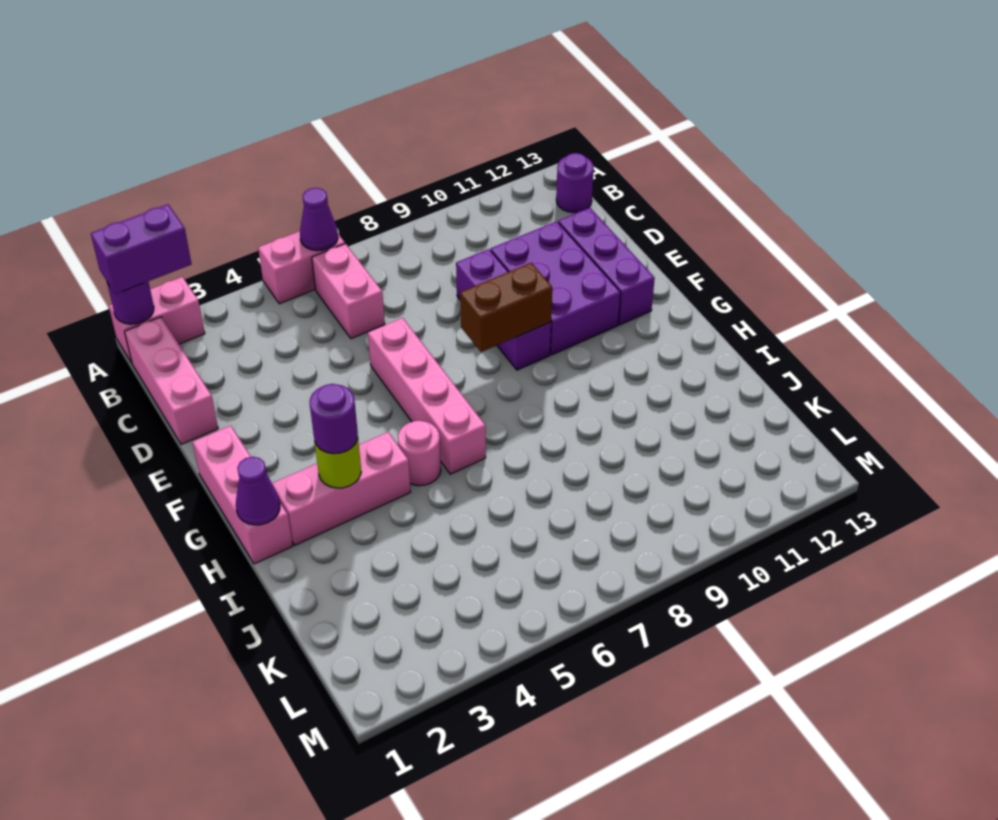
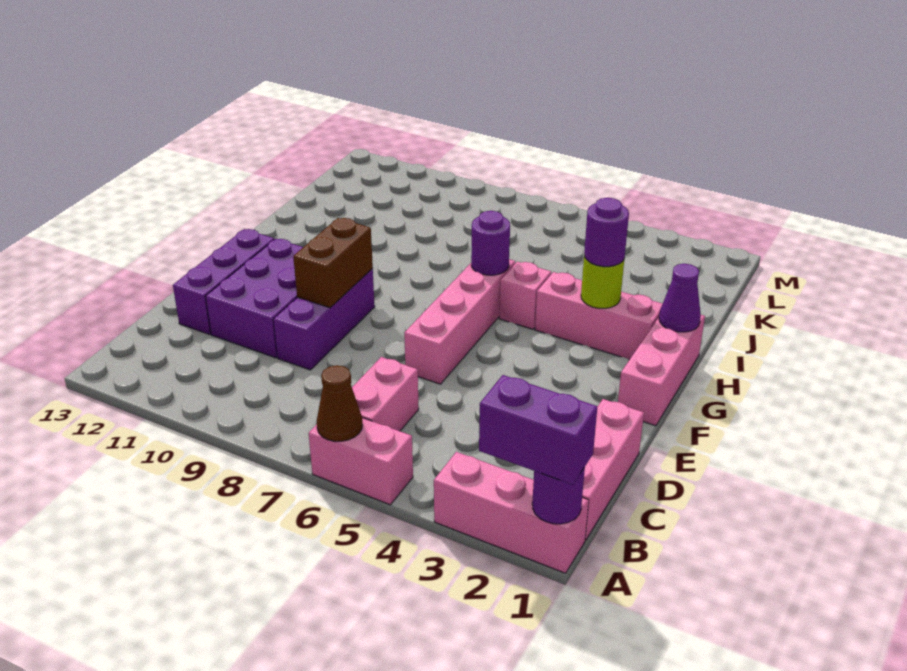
pink brick A1:A2 level 1 -> pink brick A1:A3 level 1
purple cone A6 level 2 -> brown cone A6 level 2
purple round brick B13 level 1 -> purple round brick H6 level 2
brown brick F8:F9 level 2 -> brown brick E9:F9 level 2
pink round brick H5 level 1 -> pink brick H5 level 1

